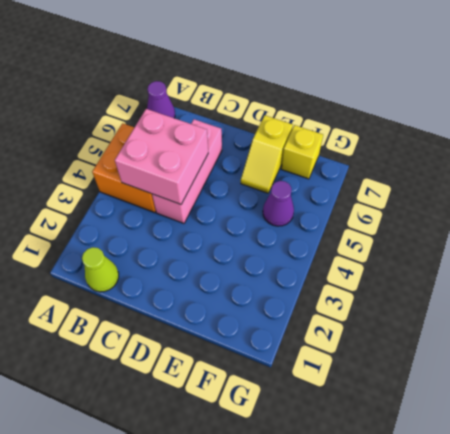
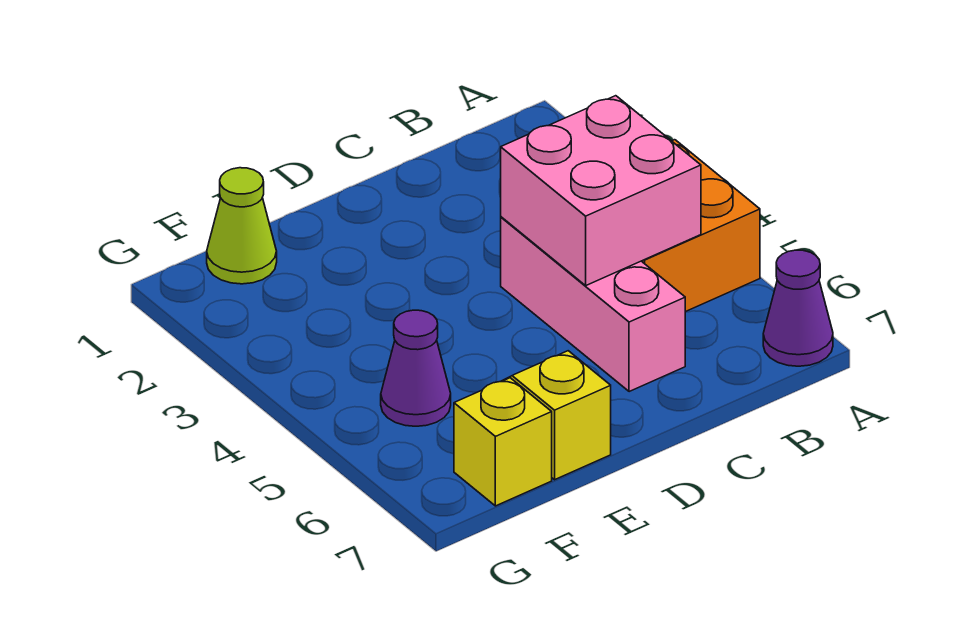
lime cone B1 level 1 -> lime cone F1 level 1

